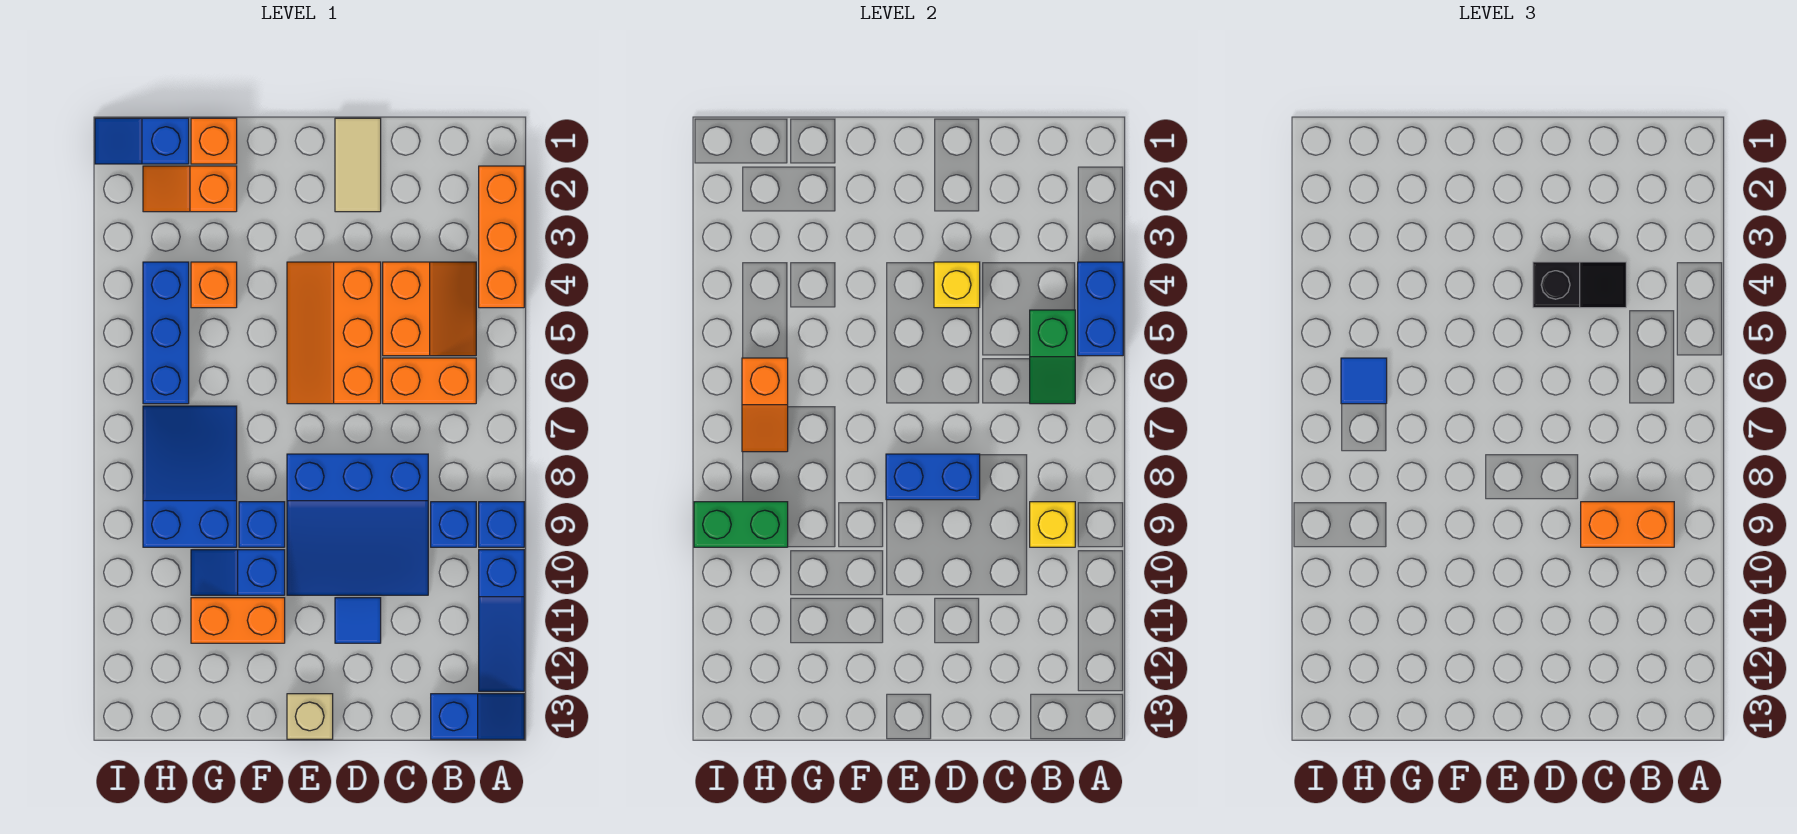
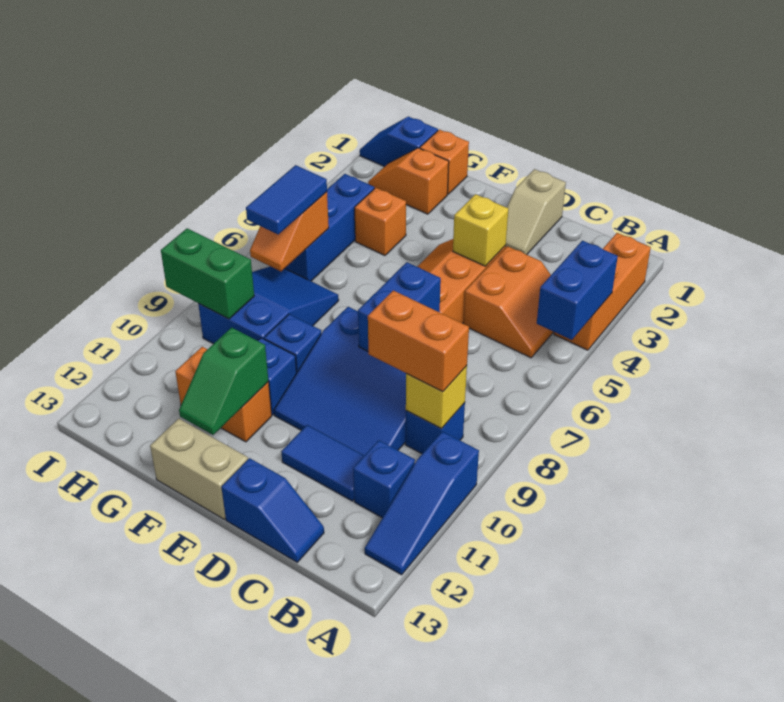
blue brick A9 level 1 -> blue brick B11 level 1
blue slope A13:B13 level 1 top B -> blue slope C13:D13 level 1 top D
green slope B5:B6 level 2 top 5 -> green slope F11:F12 level 2 top 11
orange brick B6:C6 level 1 -> none
black slope C4:D4 level 3 top D -> none
tan tile D1:D2 level 1 -> tan slope D1:D2 level 1 top 1
blue brick D8:E8 level 2 -> blue brick D7:D8 level 2
blue tile D11 level 1 -> blue tile C11:D11 level 1
tan brick E13 level 1 -> tan brick E13:F13 level 1
blue tile H6 level 3 -> blue tile H6:H7 level 3

